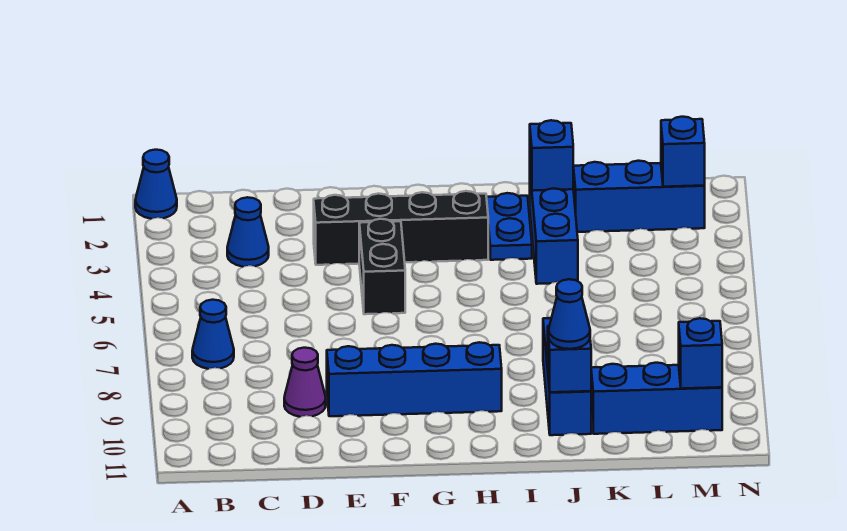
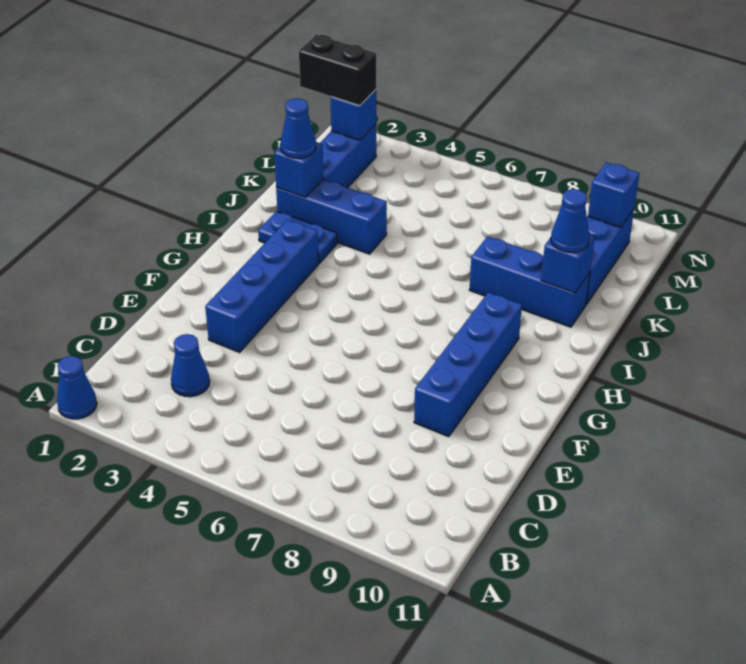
blue cone B7 level 1 -> blue cone J2 level 3
purple cone D9 level 1 -> none
black brick E3:H3 level 1 -> blue brick E3:H3 level 1
black brick F4:F5 level 1 -> black brick M1:M2 level 3

